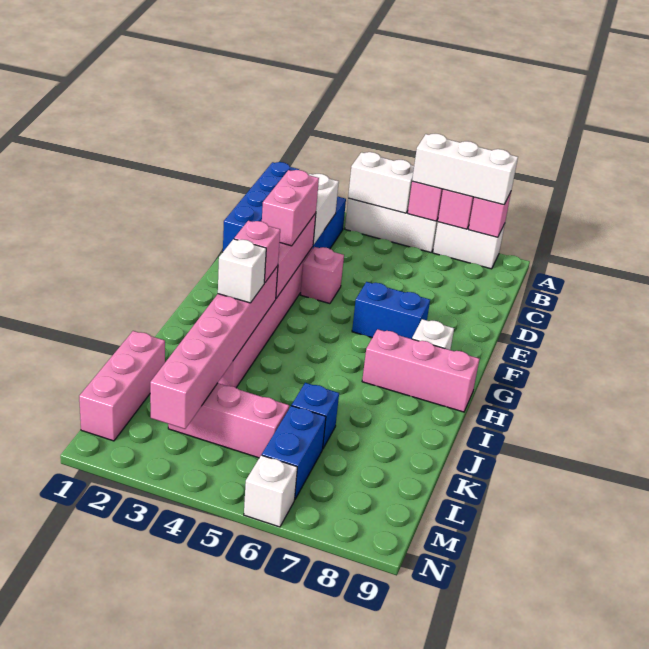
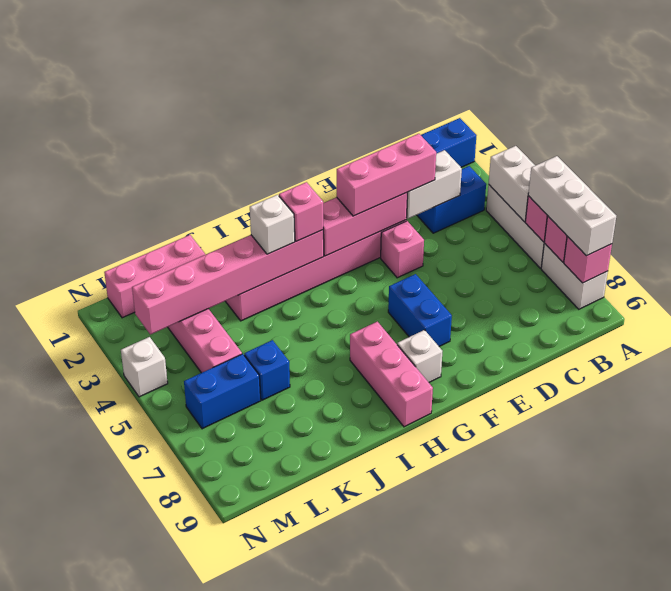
pink brick E3:F3 level 3 -> pink brick D3:F3 level 3
white brick N6 level 1 -> white brick N4 level 1

